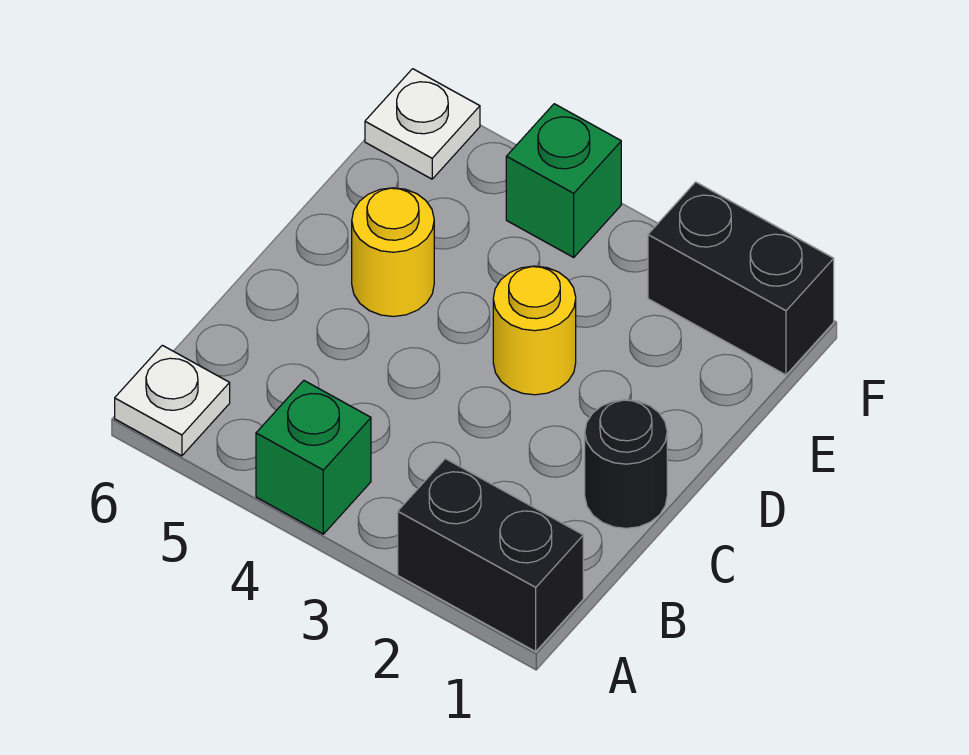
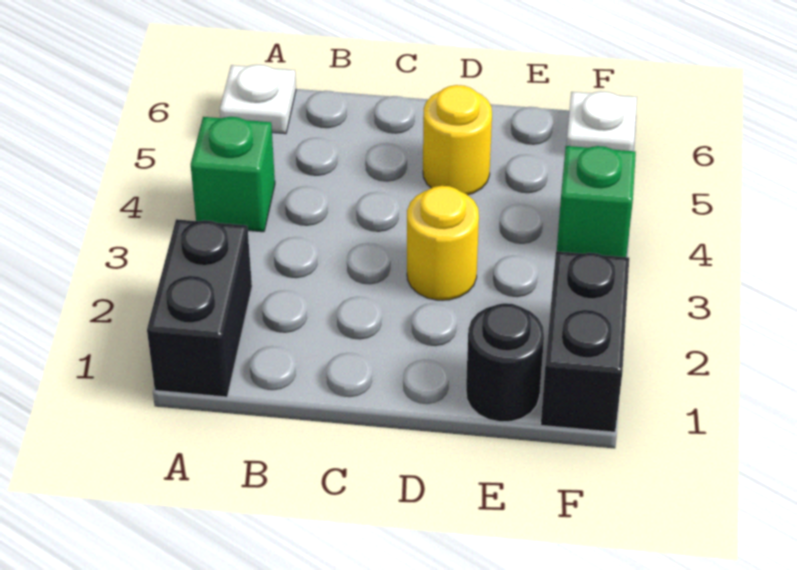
black round brick C1 level 1 -> black round brick E1 level 1

